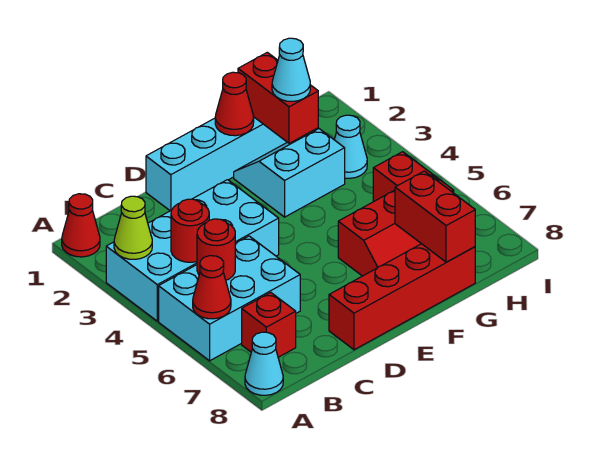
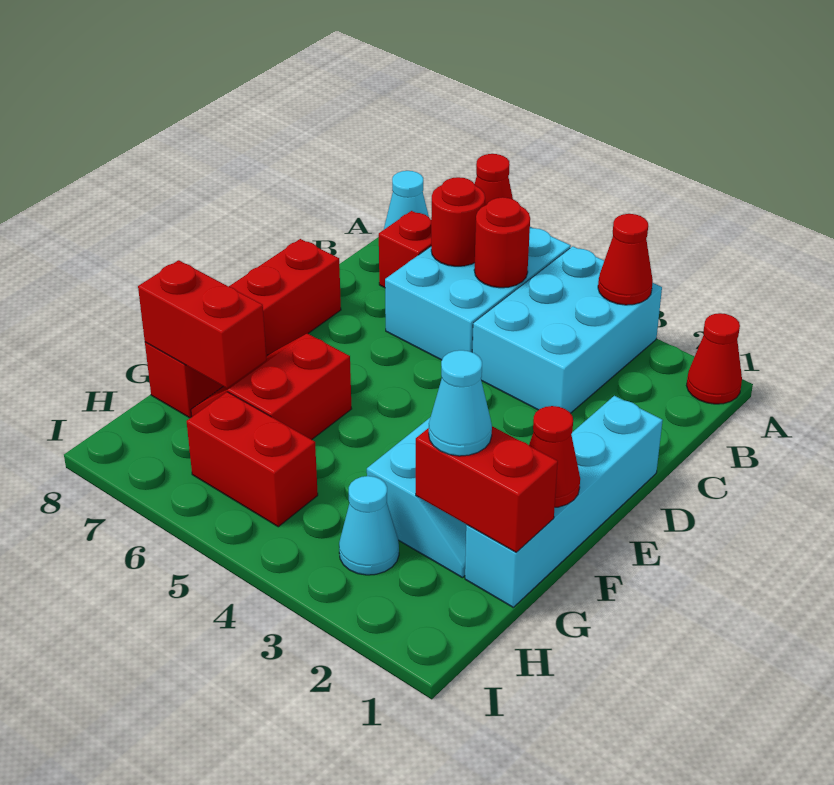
cyan brick A3:D4 level 1 -> cyan brick A3:C4 level 1
lime cone A3 level 2 -> red cone A3 level 2
red round brick B4 level 2 -> red round brick B6 level 2

